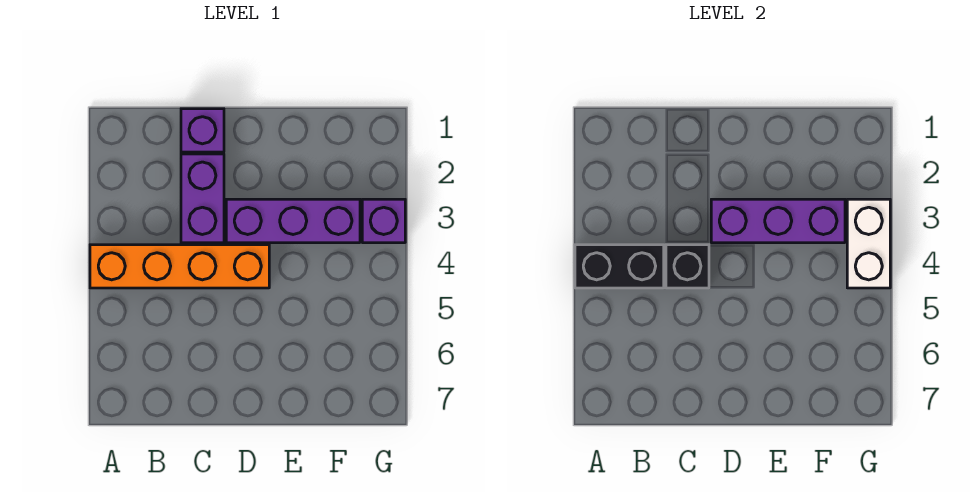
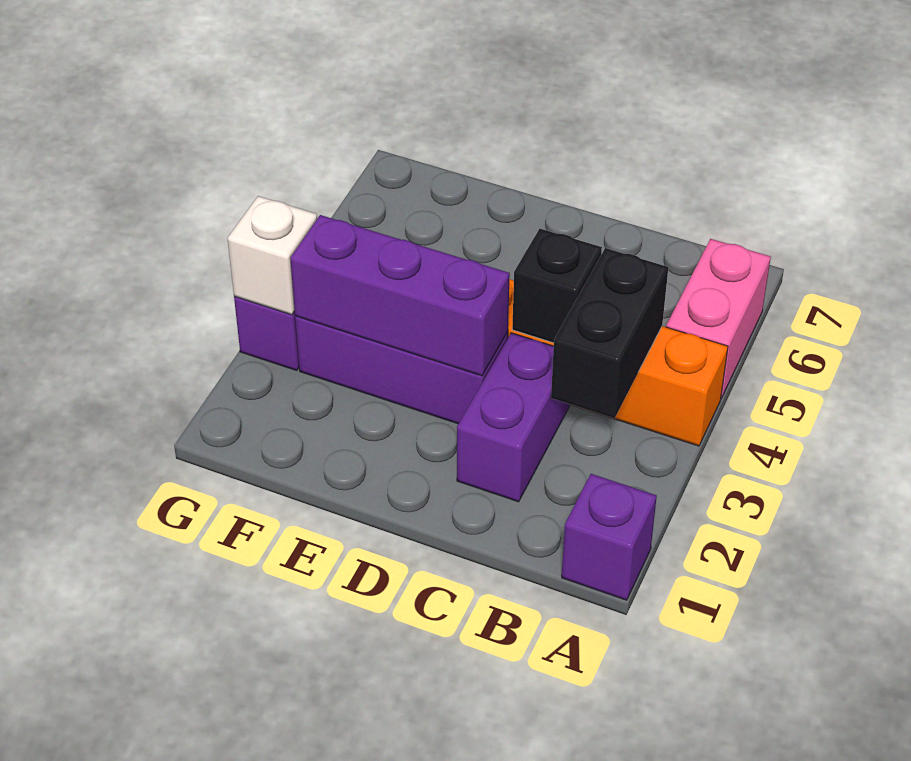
black brick A4:B4 level 2 -> black brick B3:B4 level 2
none -> pink brick A5:A6 level 1
purple brick C1 level 1 -> purple brick A1 level 1
white brick G3:G4 level 2 -> white brick G3 level 2

